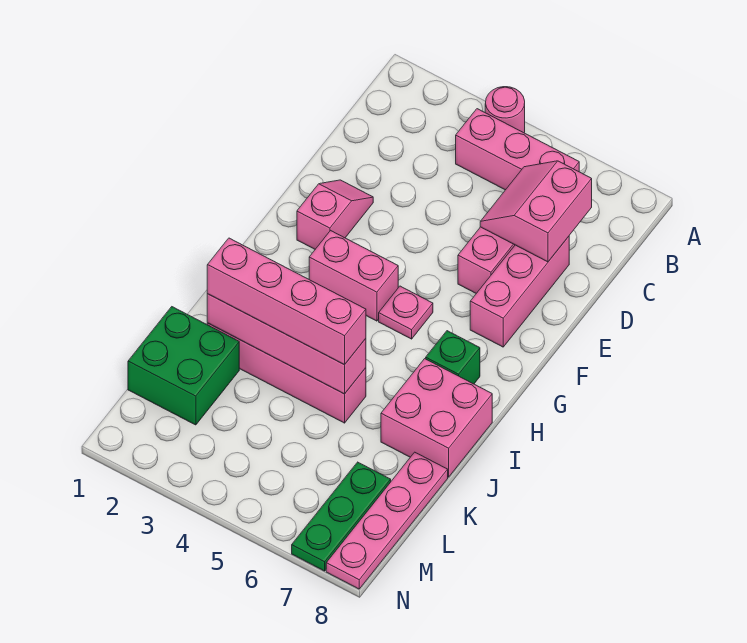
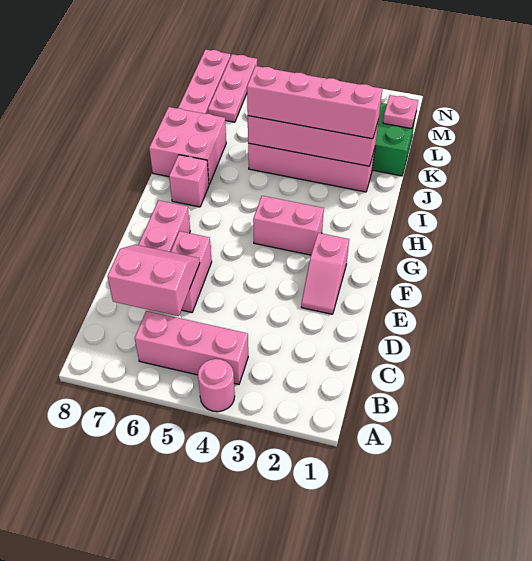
pink slope C6:D7 level 2 top 7 -> pink slope C6:D7 level 2 top C
pink plate G5 level 1 -> pink plate L1 level 2
green brick H7 level 1 -> pink brick H7 level 1
green plate L7:N7 level 1 -> pink plate L7:N7 level 1

